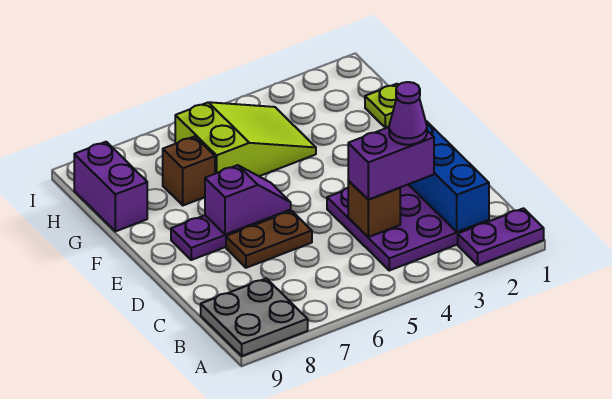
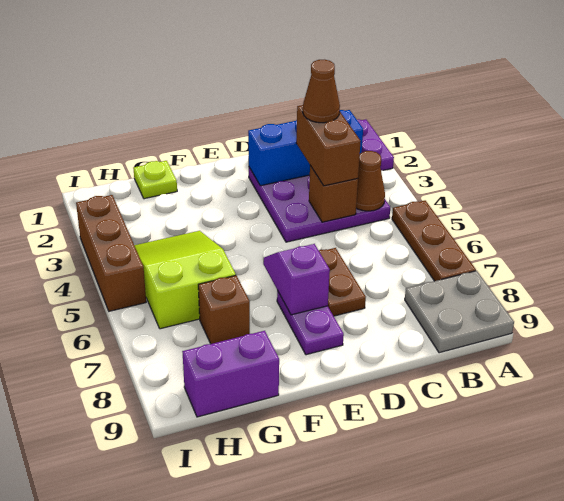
none -> brown plate A5:A7 level 1
none -> brown cone B4 level 2
purple brick C3:C4 level 3 -> brown brick C3:C4 level 3
purple cone C3 level 4 -> brown cone C3 level 4
none -> brown brick I3:I5 level 1

